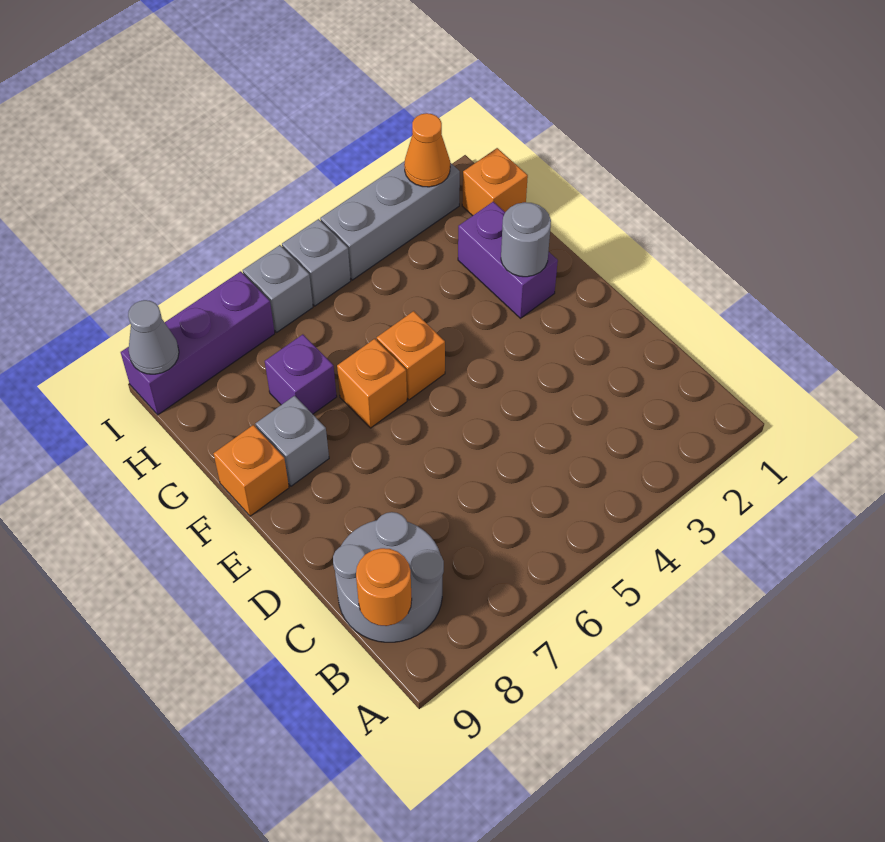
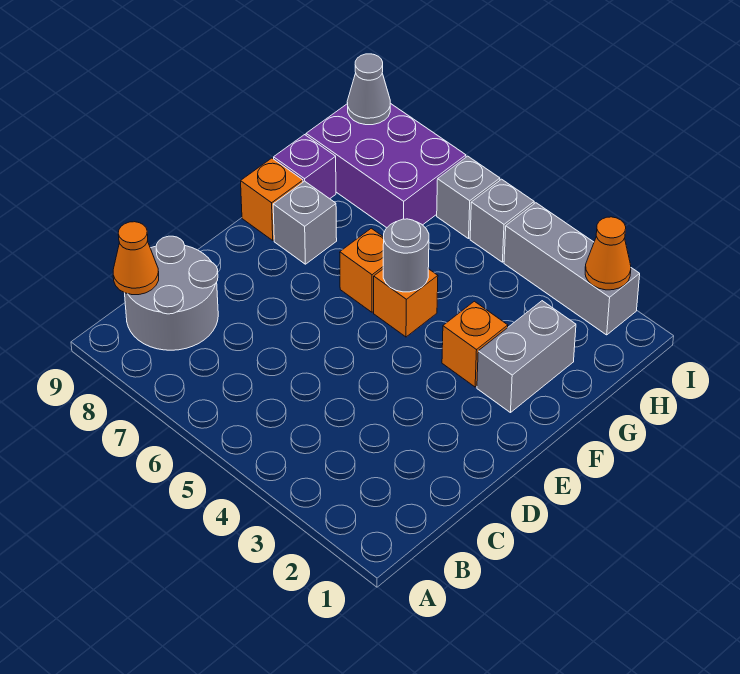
orange round brick B9 level 2 -> orange cone B9 level 2
purple brick F2:G2 level 1 -> grey brick F2:G2 level 1
grey round brick F2 level 2 -> grey round brick F5 level 2
purple brick G7 level 1 -> purple brick G9 level 1
orange brick H1 level 1 -> orange brick F3 level 1
purple brick I7:I9 level 1 -> purple brick H7:I9 level 1

